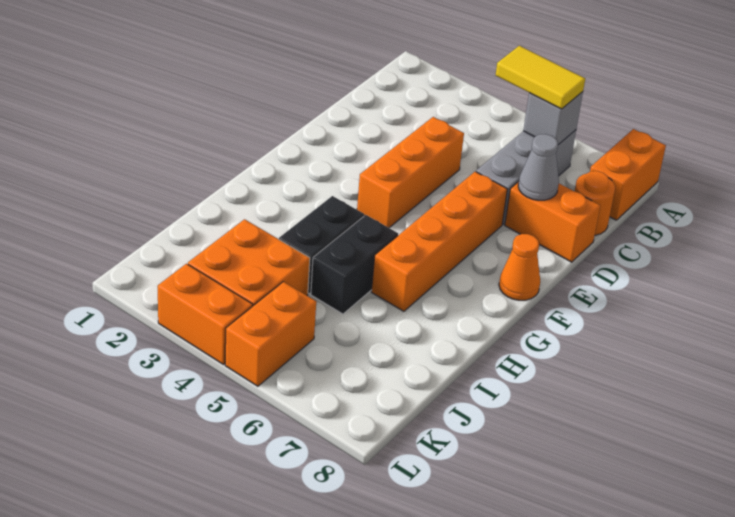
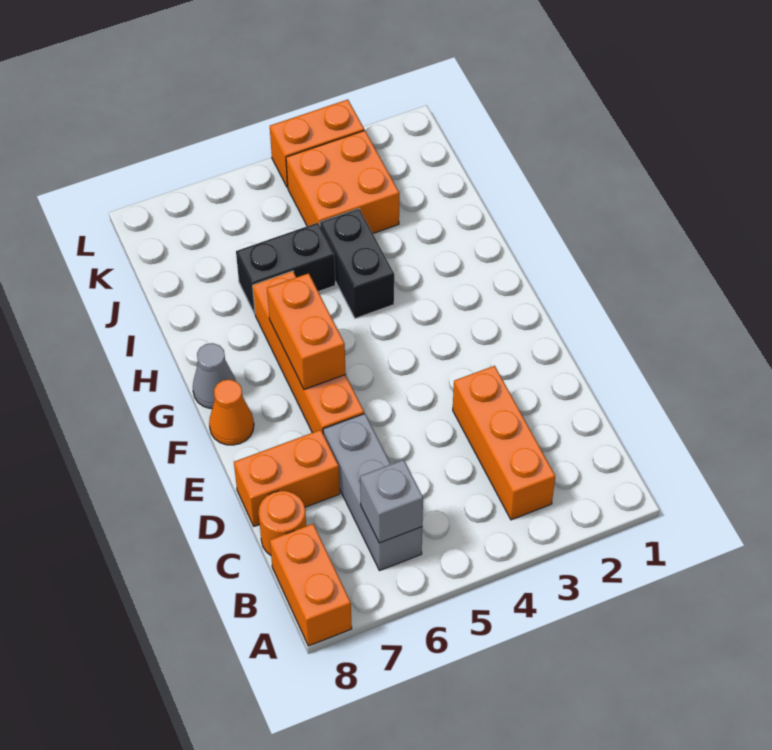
yellow tile B5:B6 level 3 -> none
orange brick D4:F4 level 1 -> orange brick B3:D3 level 1
grey cone D7 level 2 -> grey cone G8 level 1
black brick H5:I5 level 1 -> black brick I5:I6 level 1
orange brick K5:L5 level 1 -> orange brick F6:G6 level 2

